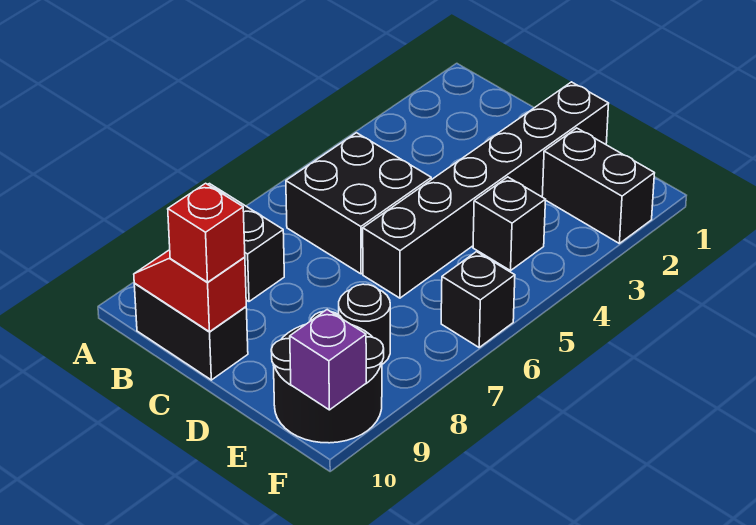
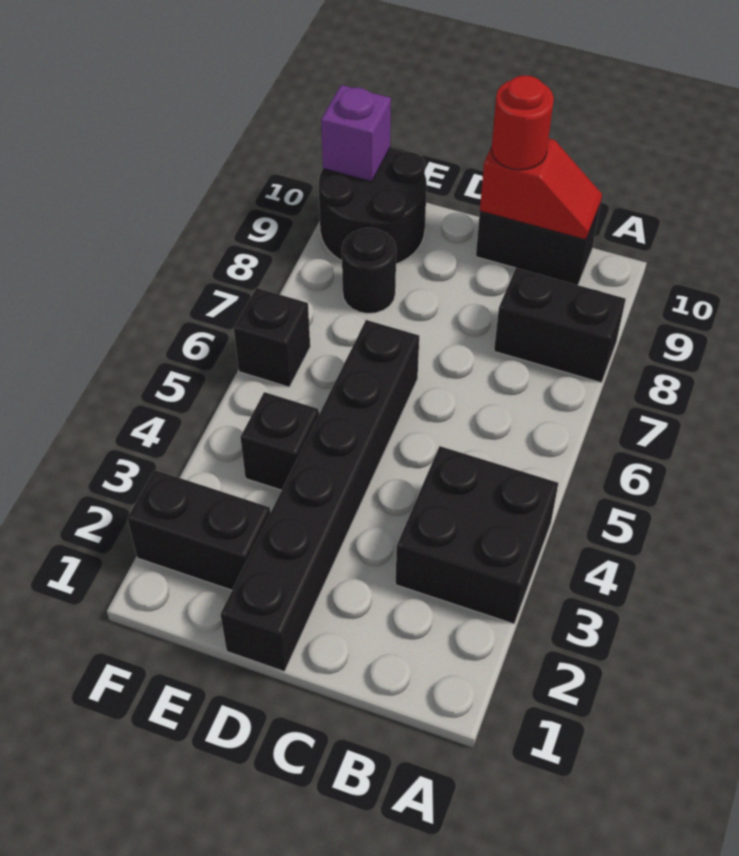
black brick B5:C6 level 1 -> black brick A3:B4 level 1
red brick C10 level 3 -> red round brick C10 level 3

